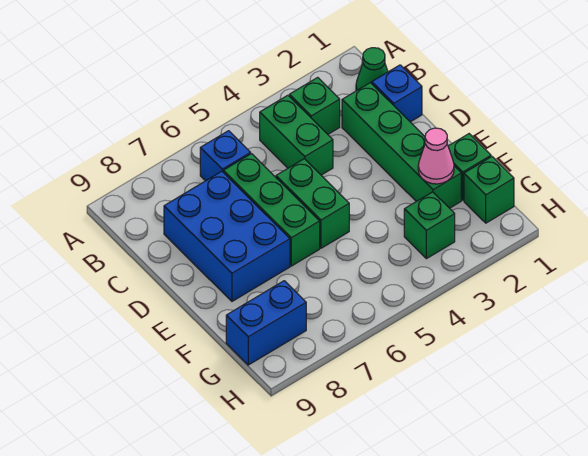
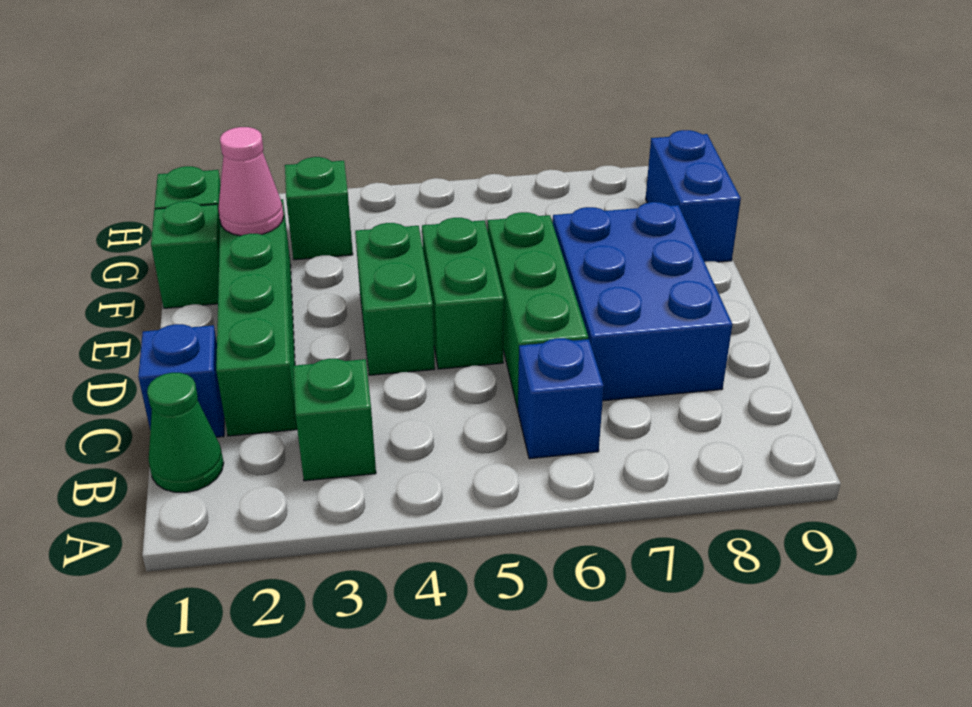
green brick B4:C4 level 1 -> green brick D4:E4 level 1
blue brick G8:G9 level 1 -> blue brick F9:G9 level 1

